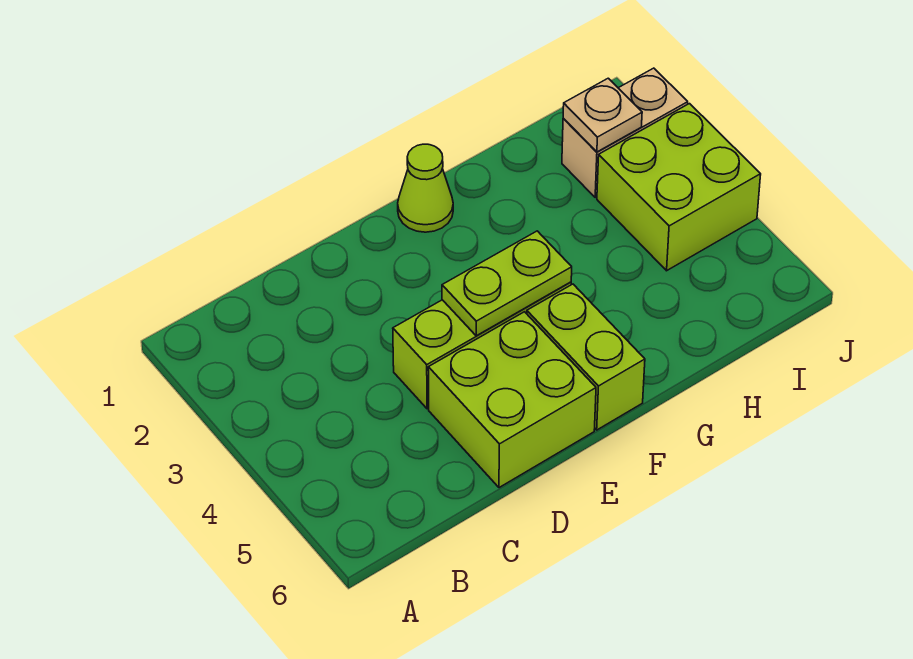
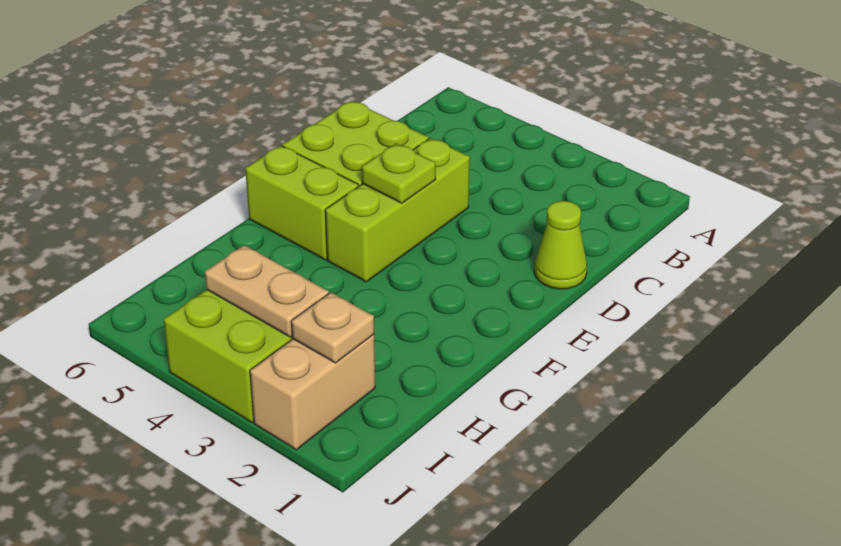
lime plate E4:F4 level 2 -> lime plate E4 level 2
lime cone F1 level 1 -> lime cone D1 level 1
none -> tan plate I3:I4 level 2

